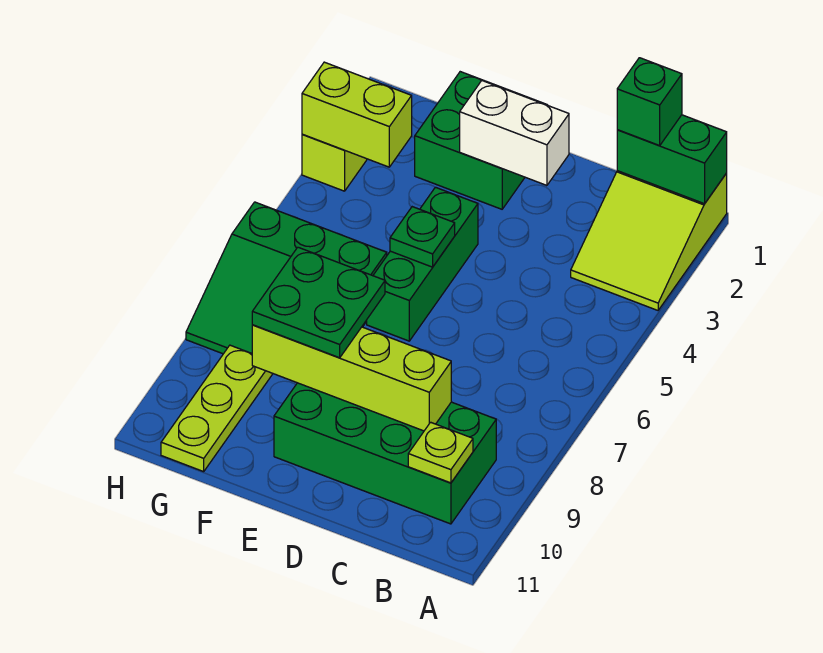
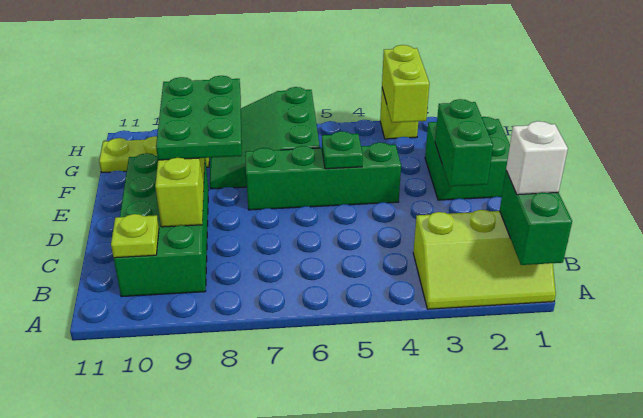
lime slope A1:B3 level 1 top 1 -> lime slope A1:B3 level 1 top B
green brick B1 level 3 -> white brick B1 level 3
white brick D2:E2 level 2 -> green brick D2:E2 level 2
green brick E4:E6 level 1 -> green brick E4:E7 level 1
green plate E8:F9 level 3 -> green plate D8:F9 level 3

